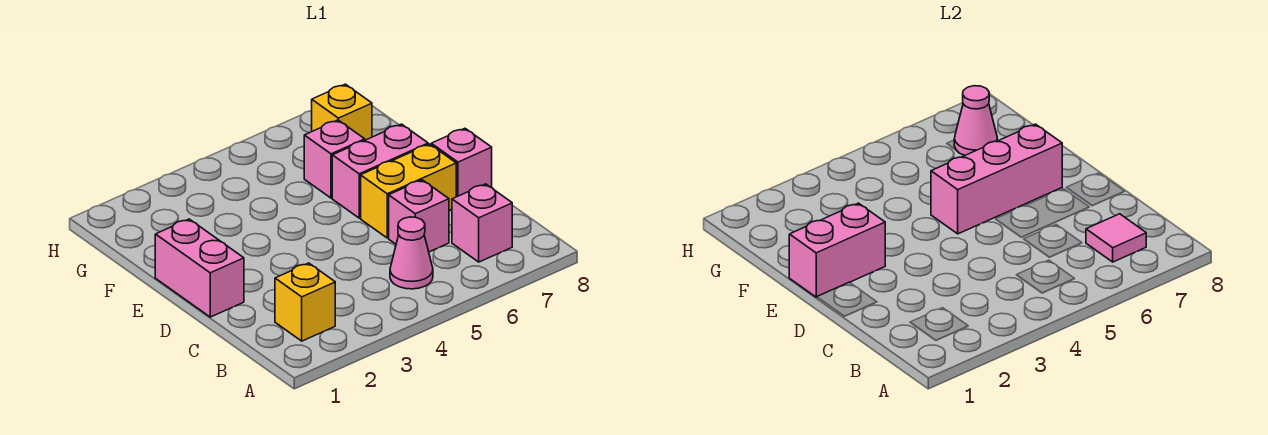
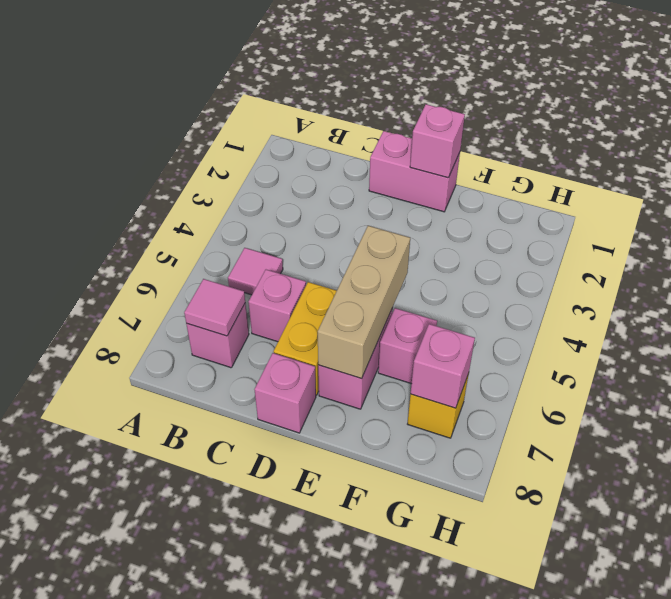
yellow brick B2 level 1 -> none
pink cone B5 level 1 -> pink tile B5 level 1
pink brick E1:E2 level 2 -> pink brick E1 level 2
pink brick E5:E7 level 2 -> tan brick E5:E7 level 2
pink cone G7 level 2 -> pink brick G7 level 2

